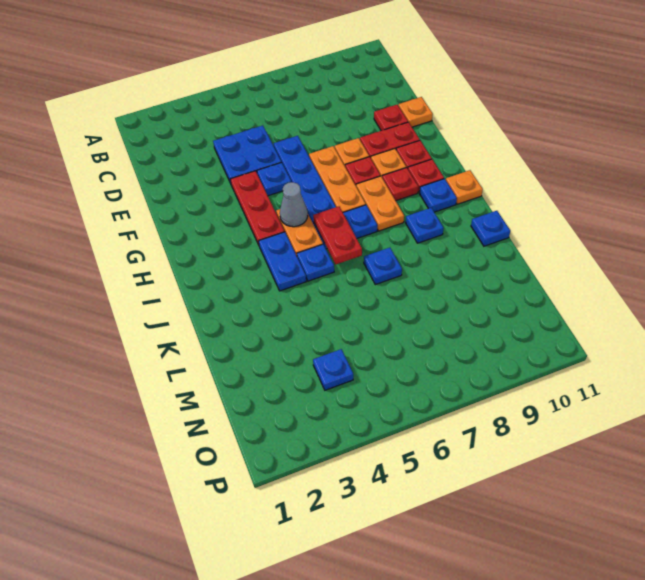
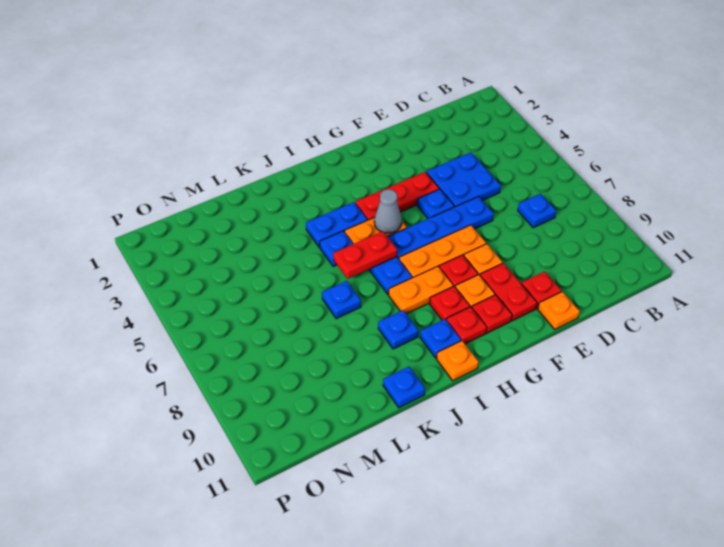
blue plate N4 level 1 -> blue plate C7 level 1

